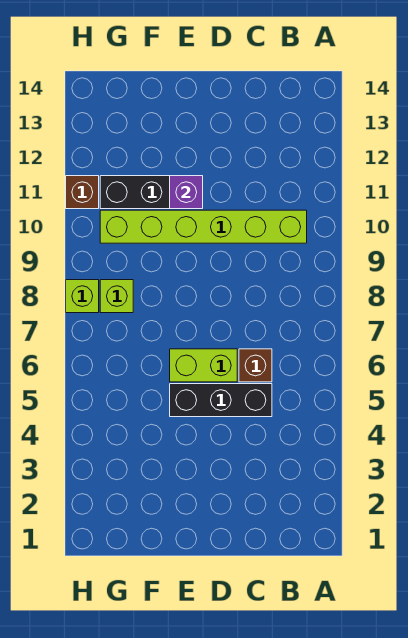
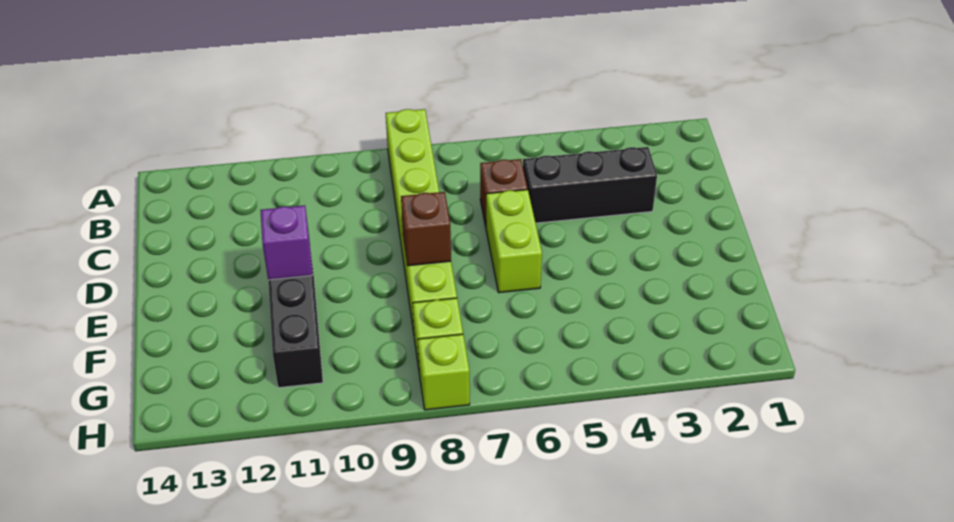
lime brick B10:G10 level 1 -> lime brick A8:F8 level 1
black brick C5:E5 level 1 -> black brick C3:C5 level 1
brown brick H11 level 1 -> brown brick E8 level 2

